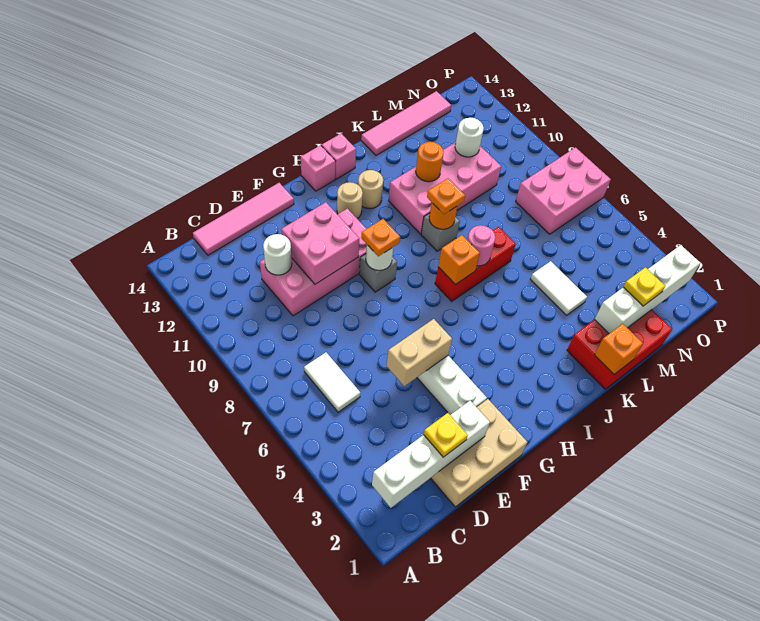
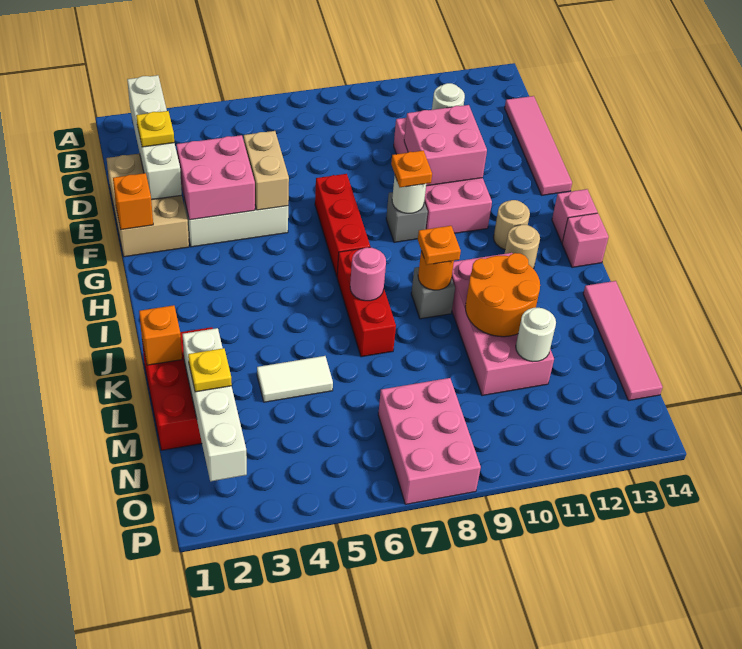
white tile C6:C7 level 1 -> none
none -> pink brick E3:F4 level 2
none -> red brick F7:H7 level 1
orange brick I7 level 2 -> orange brick F1 level 2
orange round brick K11 level 2 -> orange round brick K10:L11 level 2

